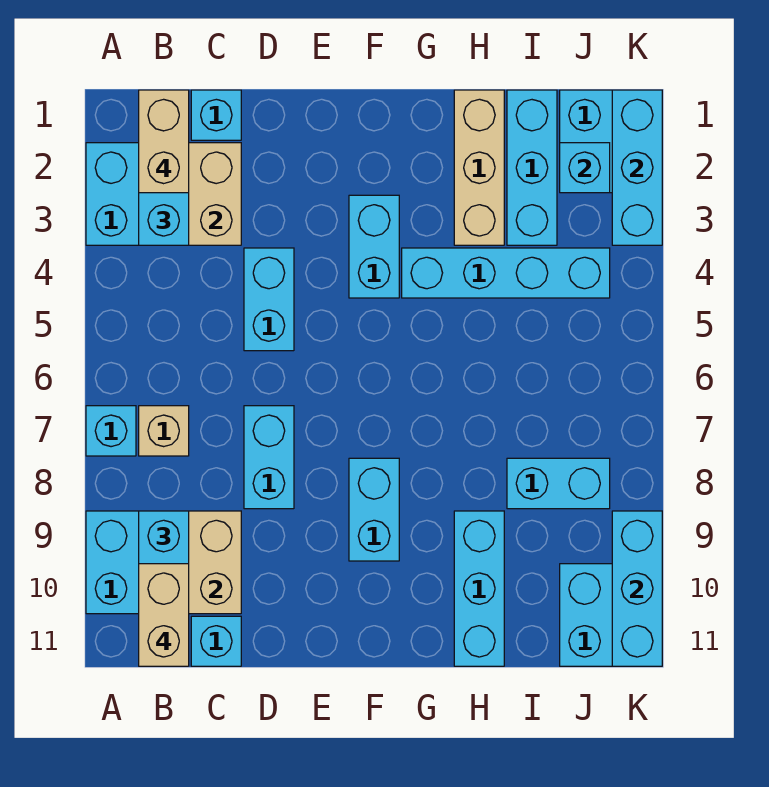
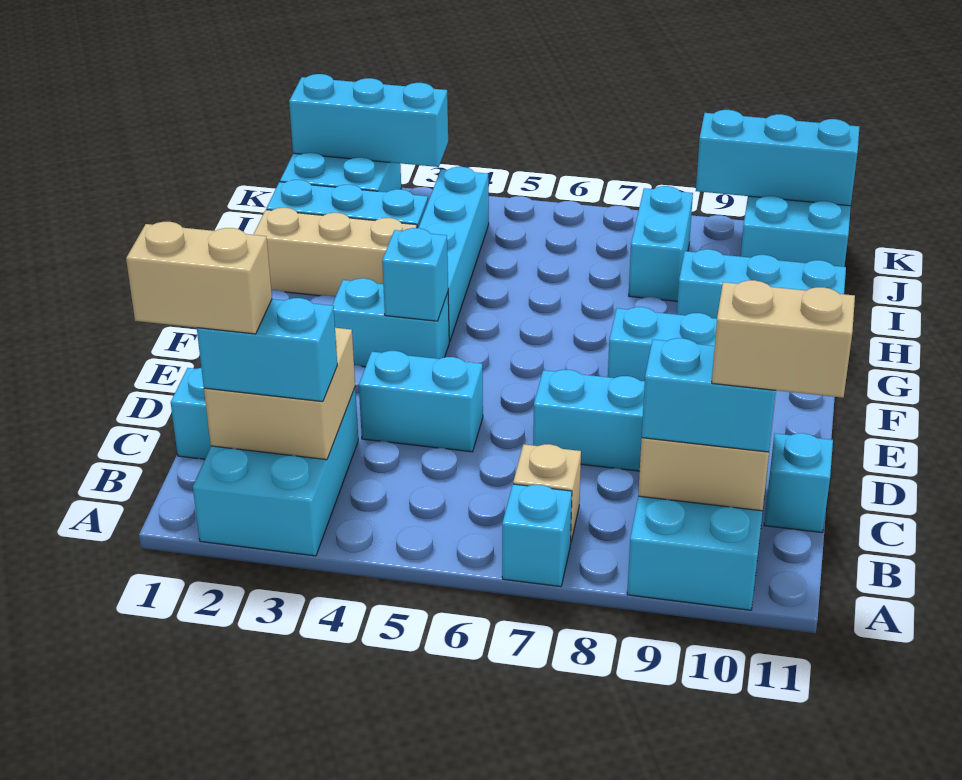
cyan brick J2 level 2 -> cyan brick F4 level 2

